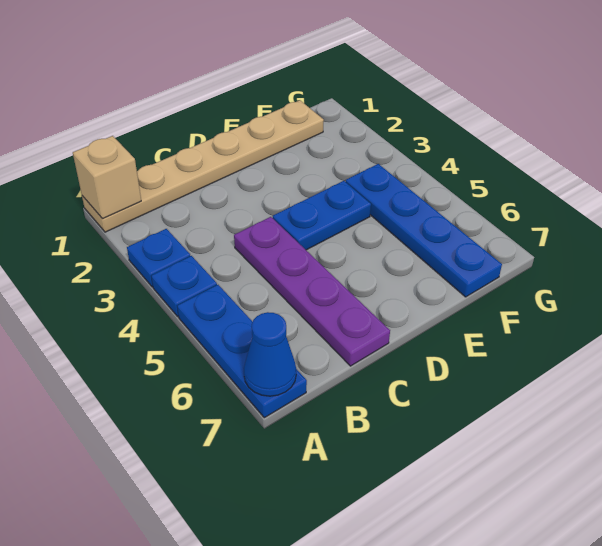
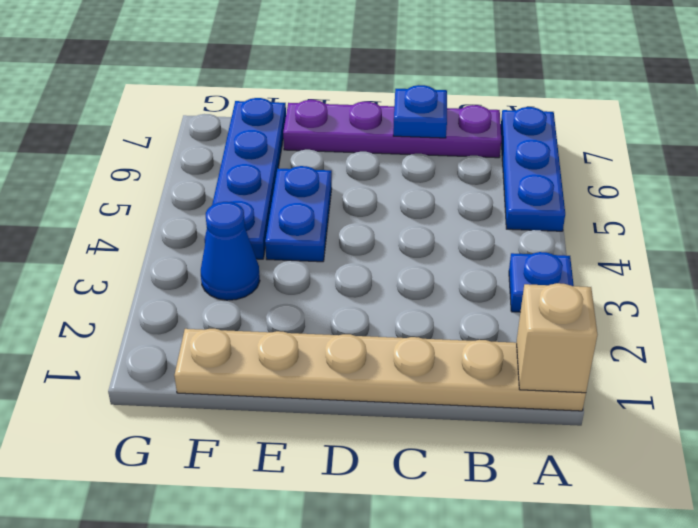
blue plate A4 level 1 -> blue plate C7 level 2
blue cone A7 level 2 -> blue cone F3 level 1
purple plate C4:C7 level 1 -> purple plate B7:E7 level 1
blue plate D4:E4 level 1 -> blue plate E4:E5 level 1

